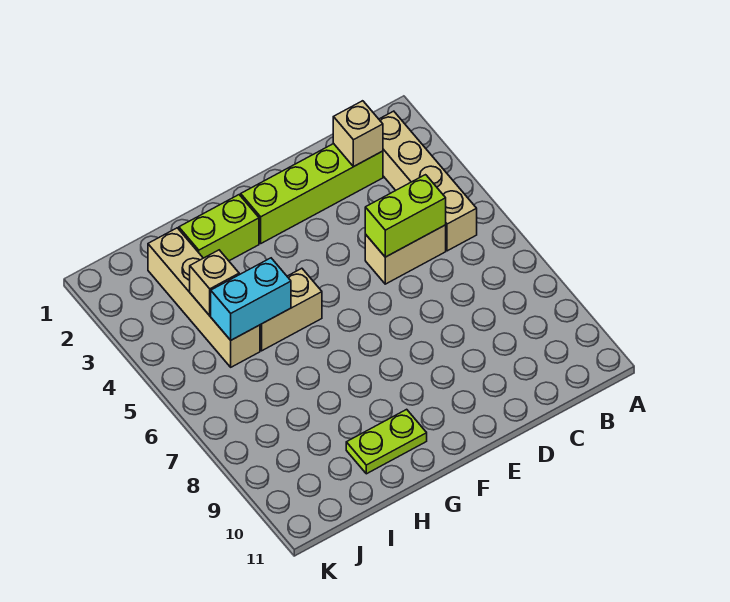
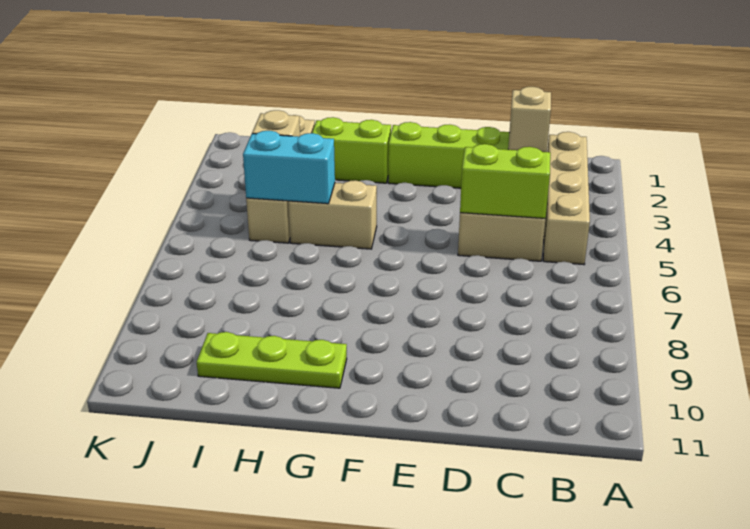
lime plate G10:H10 level 1 -> lime plate G10:I10 level 1

